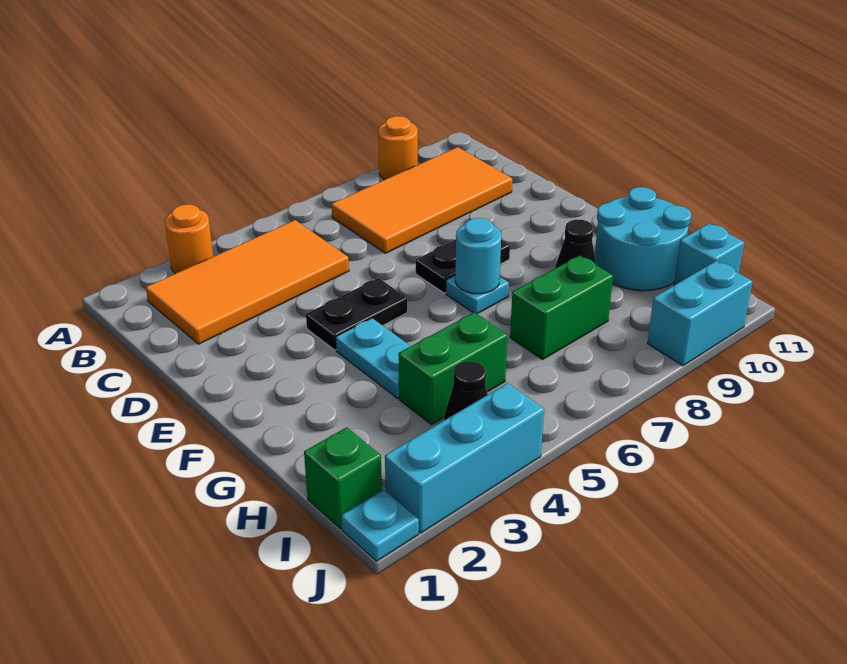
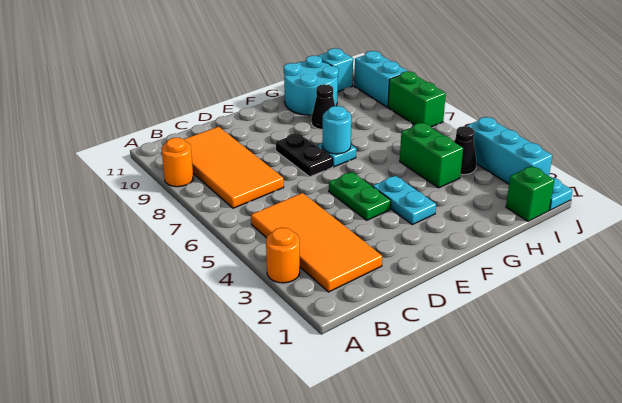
black plate E4:E5 level 1 -> green plate E4:E5 level 1
cyan plate F4:G4 level 1 -> cyan plate F3:F4 level 1
green brick H7:H8 level 1 -> green brick J7:J8 level 1

